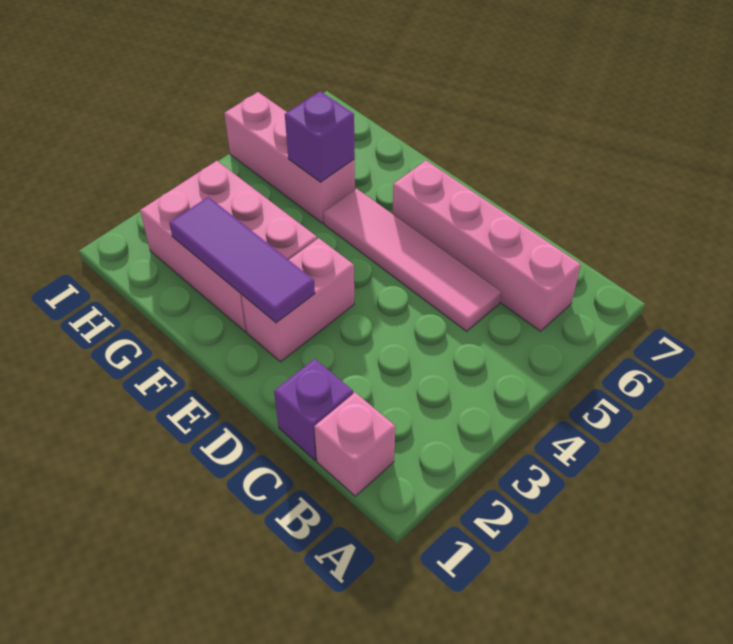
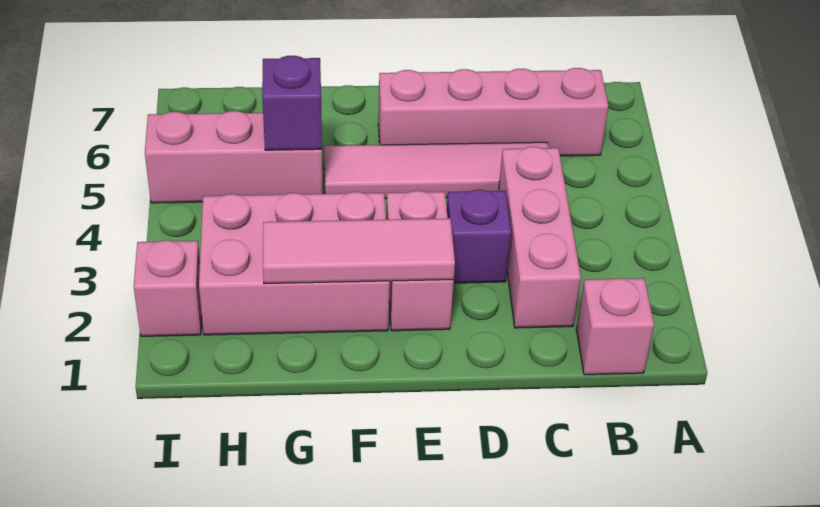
purple brick C1 level 1 -> purple brick D3 level 1
none -> pink brick C2:C4 level 1
purple tile E2:G2 level 2 -> pink tile E2:G2 level 2
none -> pink brick I2 level 1

